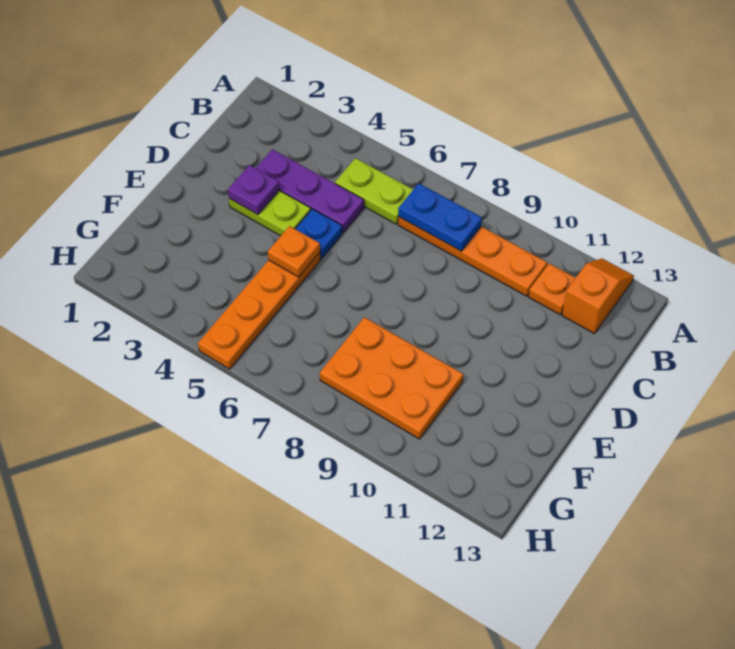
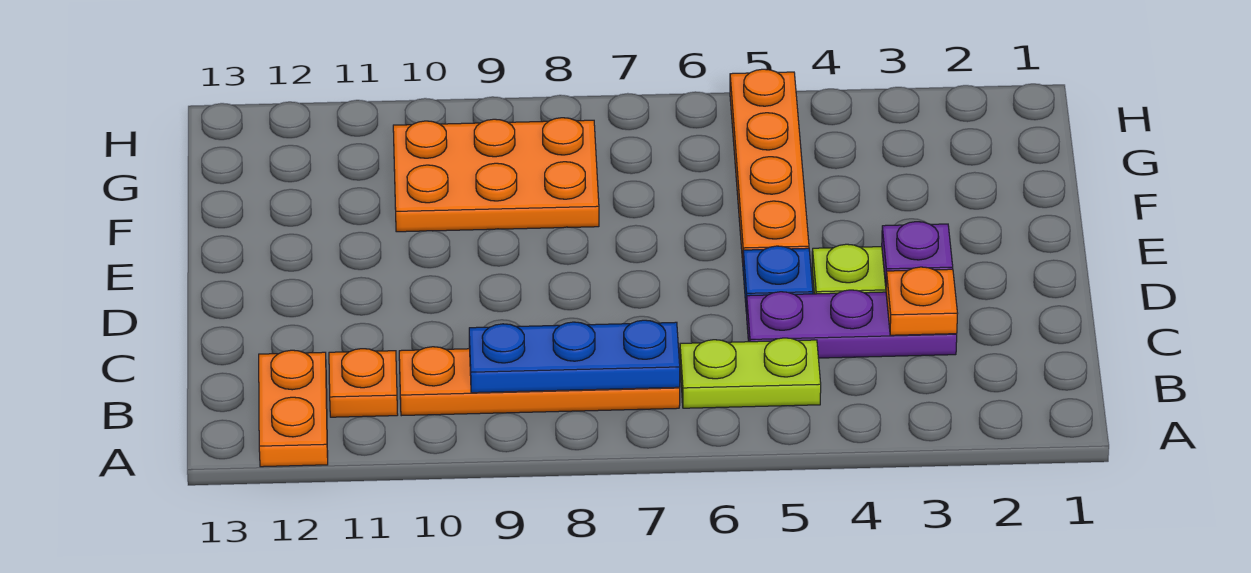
orange slope A12:B12 level 1 top B -> orange plate A12:B12 level 1
blue plate B7:B8 level 2 -> blue plate B7:B9 level 2
orange plate E5 level 2 -> orange plate C3 level 2

